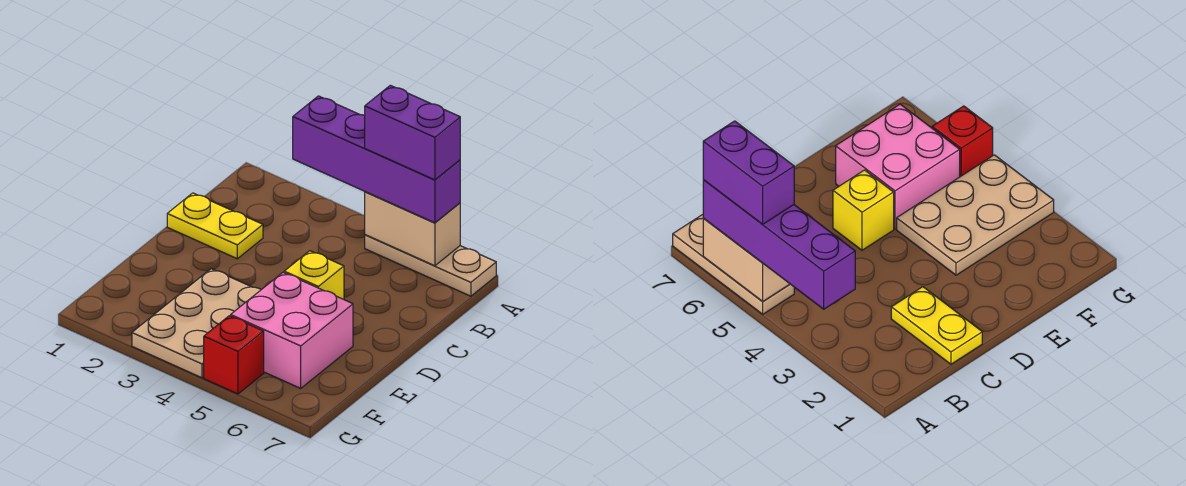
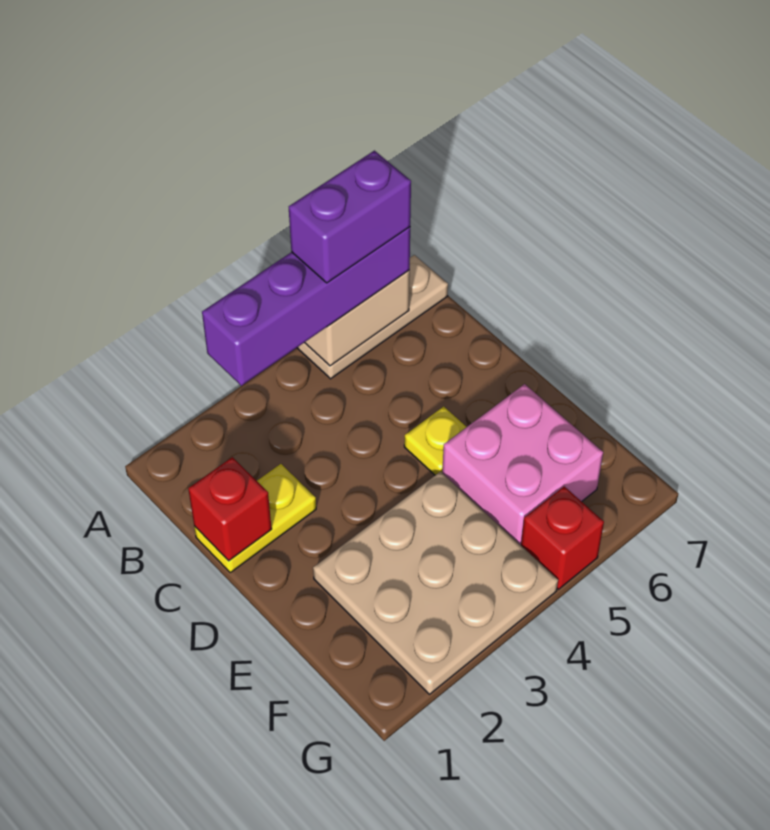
none -> red brick C1 level 2
yellow brick D5 level 1 -> yellow plate D5 level 1
tan plate E3:G4 level 1 -> tan plate E2:G4 level 1

